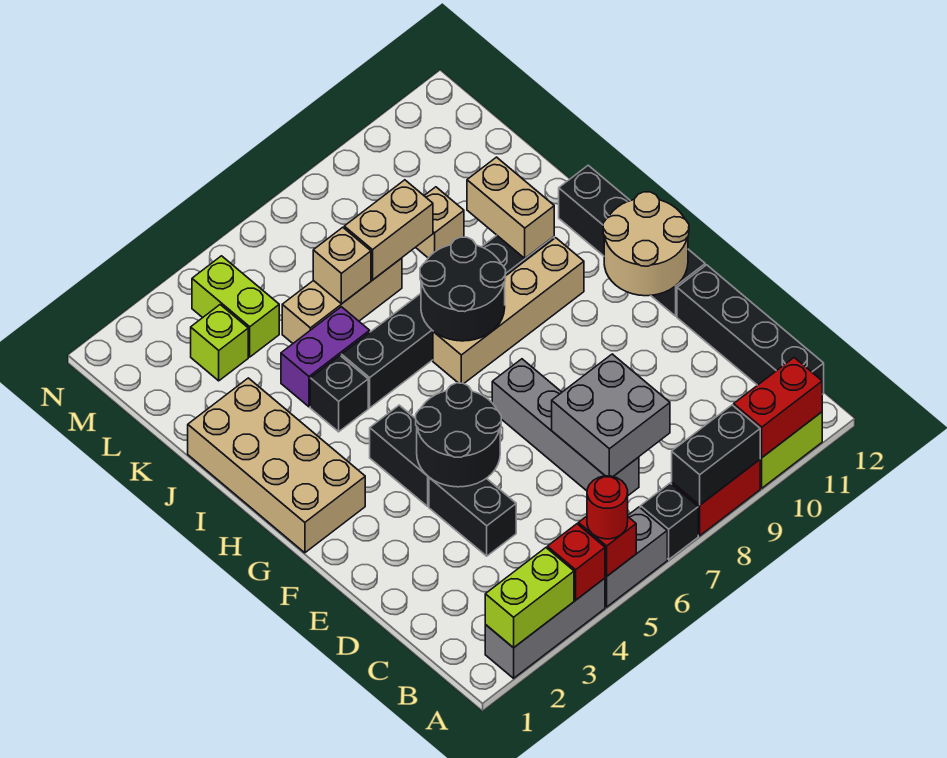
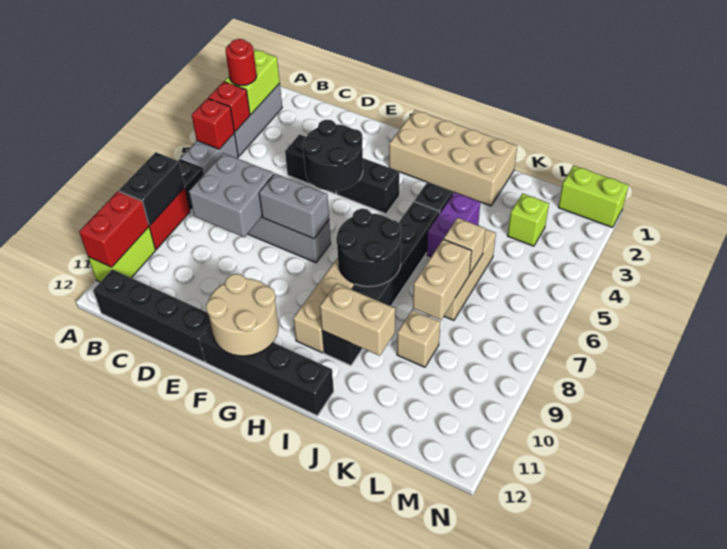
red round brick A5 level 3 -> red round brick A3 level 3
none -> grey brick E7:F7 level 2
lime brick L4:M4 level 1 -> lime brick M1:N1 level 1

